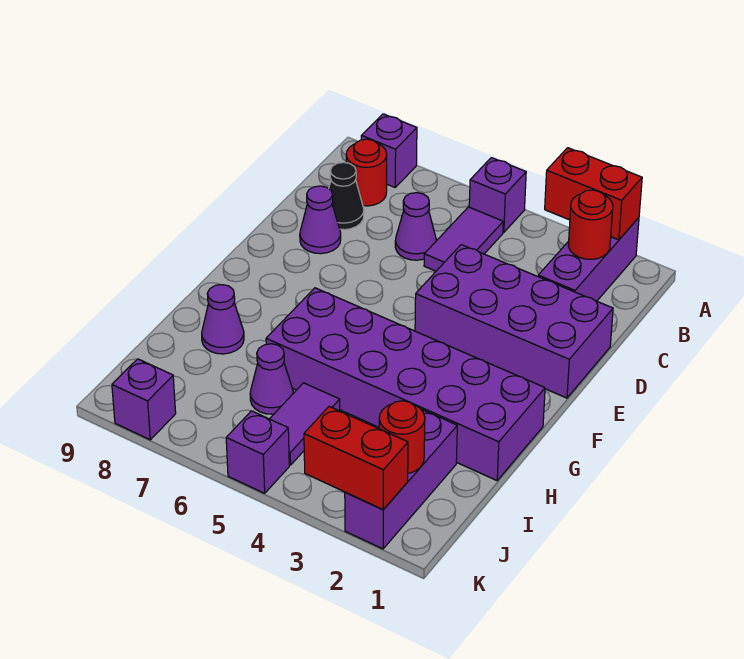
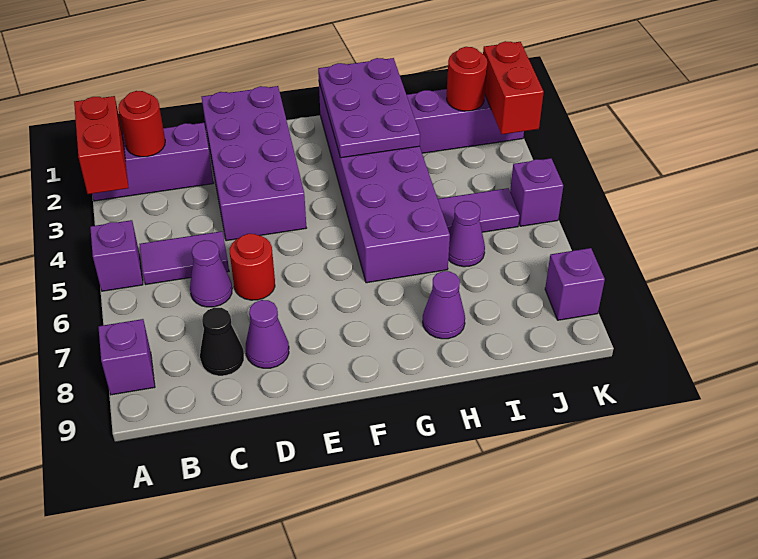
red round brick B8 level 1 -> red round brick D6 level 1
none -> purple plate G1:H3 level 2

